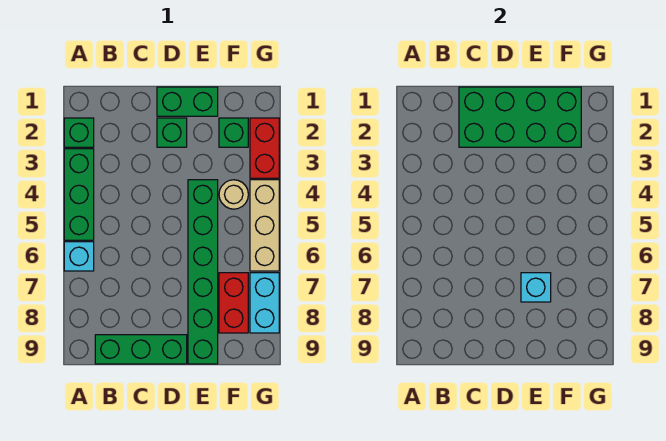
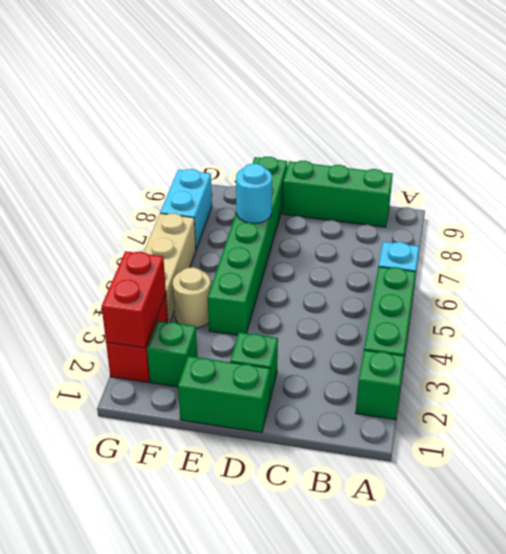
green brick C1:F2 level 2 -> none
cyan brick E7 level 2 -> cyan round brick E7 level 2
red brick F7:F8 level 1 -> red brick G2:G3 level 2

